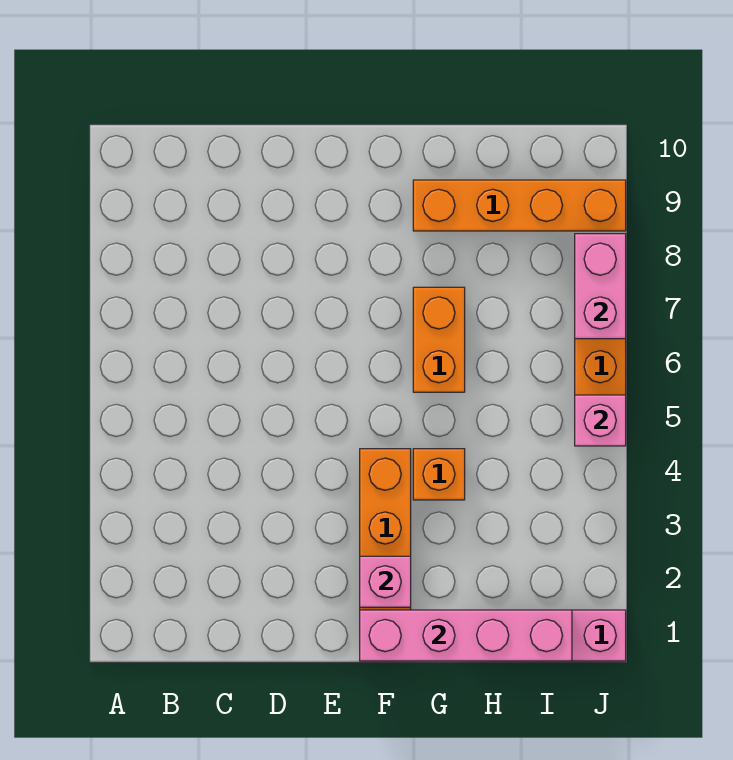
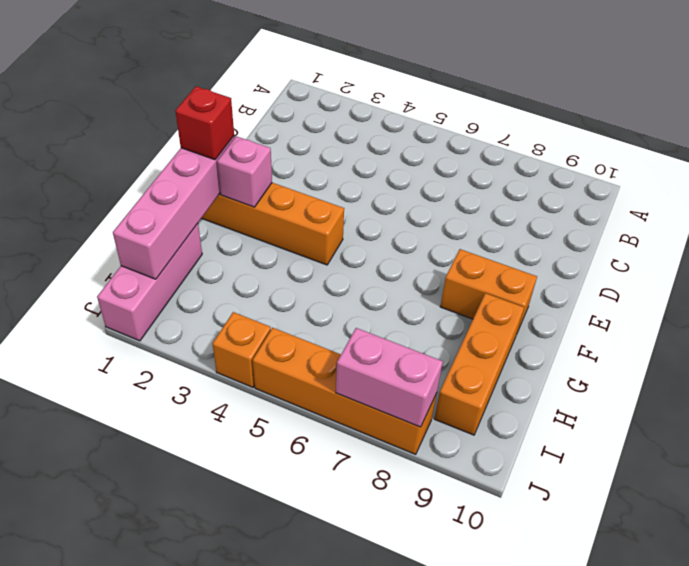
none -> red brick F1 level 3
orange brick G4 level 1 -> orange brick J4 level 1
orange brick G6:G7 level 1 -> orange brick F8:F9 level 1
orange brick G9:J9 level 1 -> orange brick G9:I9 level 1
pink brick J5 level 2 -> none

